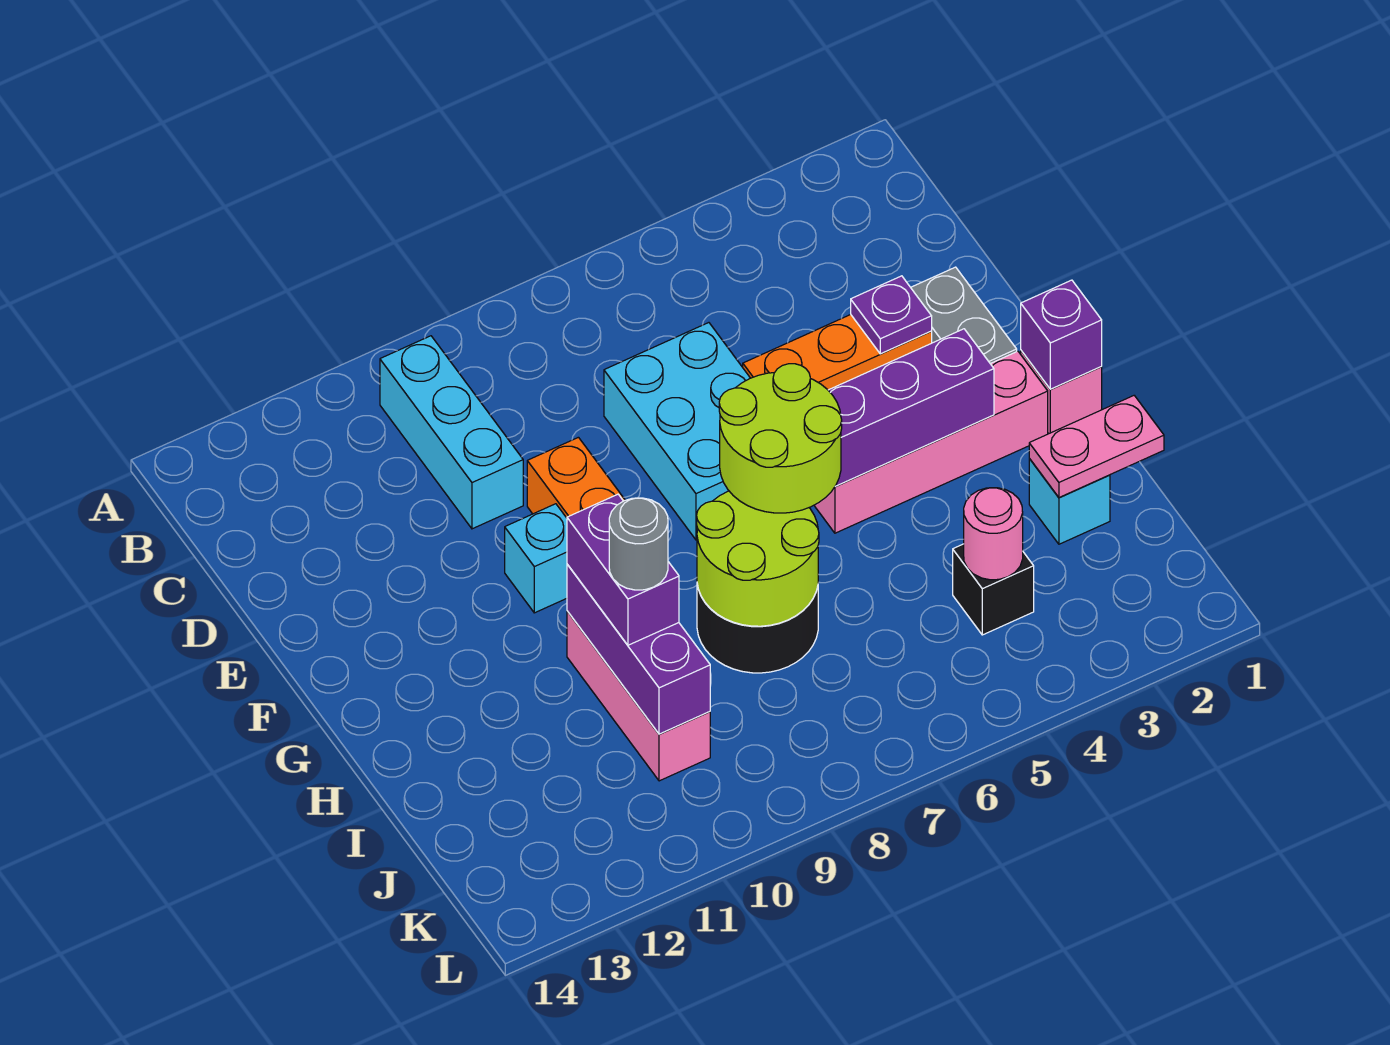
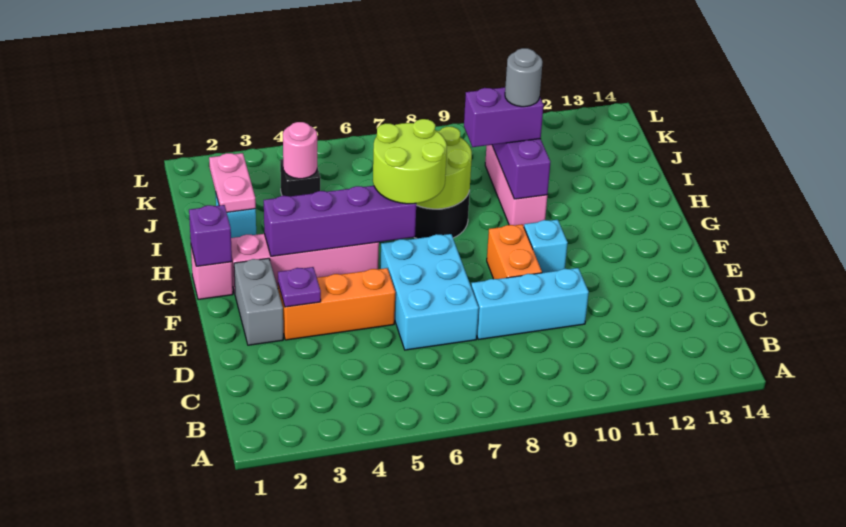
cyan brick B10:D10 level 1 -> cyan brick D8:D10 level 1
purple brick H10:I10 level 3 -> purple brick I9:I10 level 3
pink plate I1:I2 level 2 -> pink plate I2:J2 level 2

